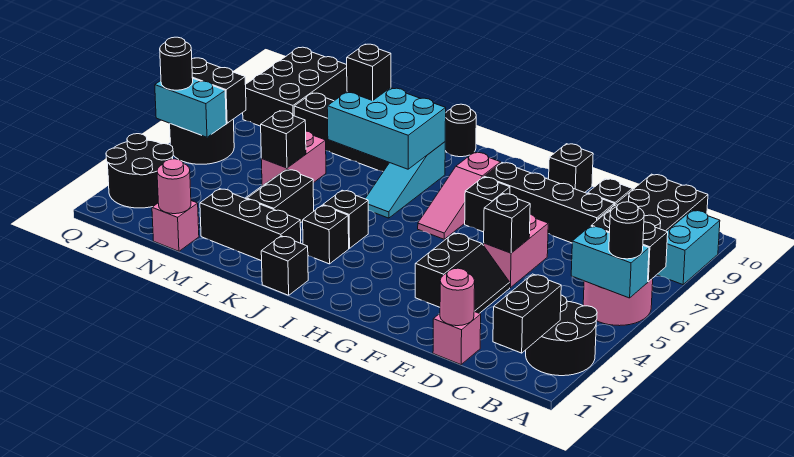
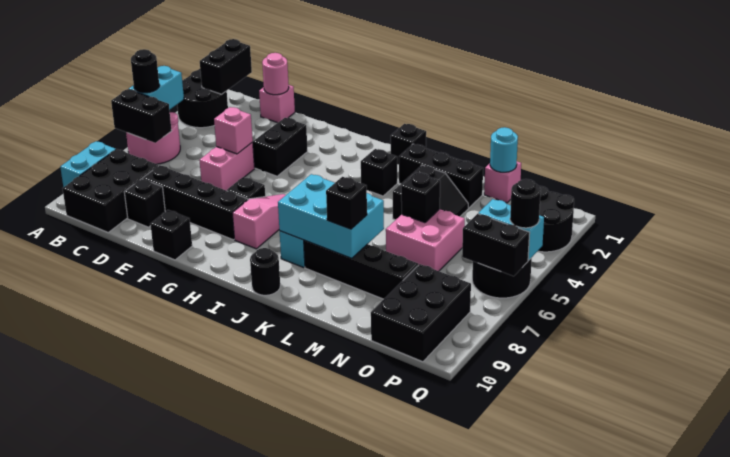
cyan brick A5:B5 level 2 -> cyan brick A4:A5 level 2
black brick E5 level 2 -> pink brick E5 level 2
black brick J4 level 1 -> none
pink brick M5:M6 level 1 -> pink brick M5:N6 level 1
pink round brick N1 level 2 -> cyan round brick N1 level 2

